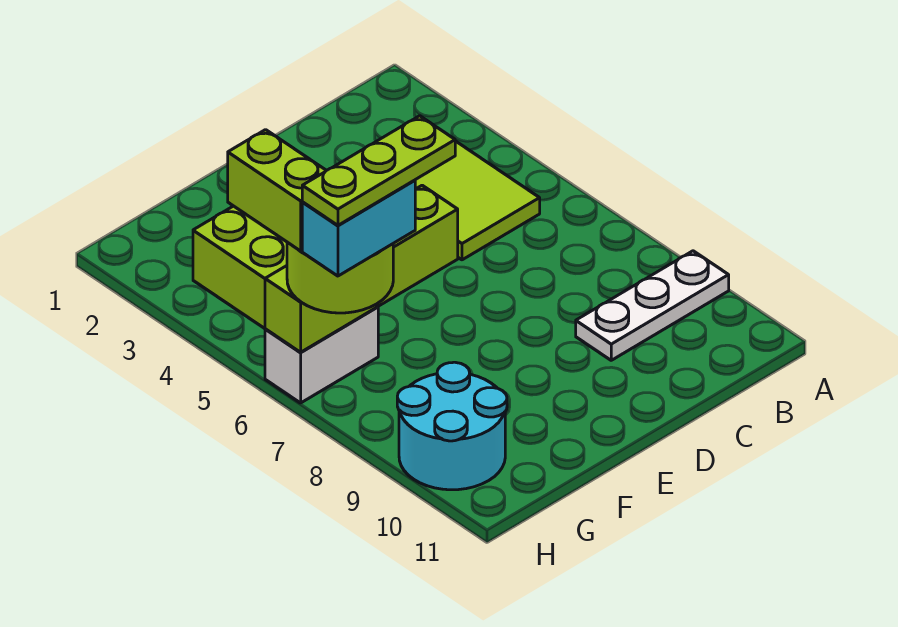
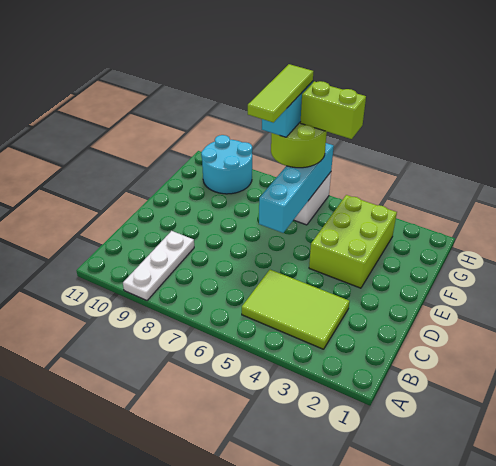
lime brick E6:H6 level 2 -> cyan brick E6:H6 level 2
lime plate F7:H7 level 5 -> lime tile F7:H7 level 5

